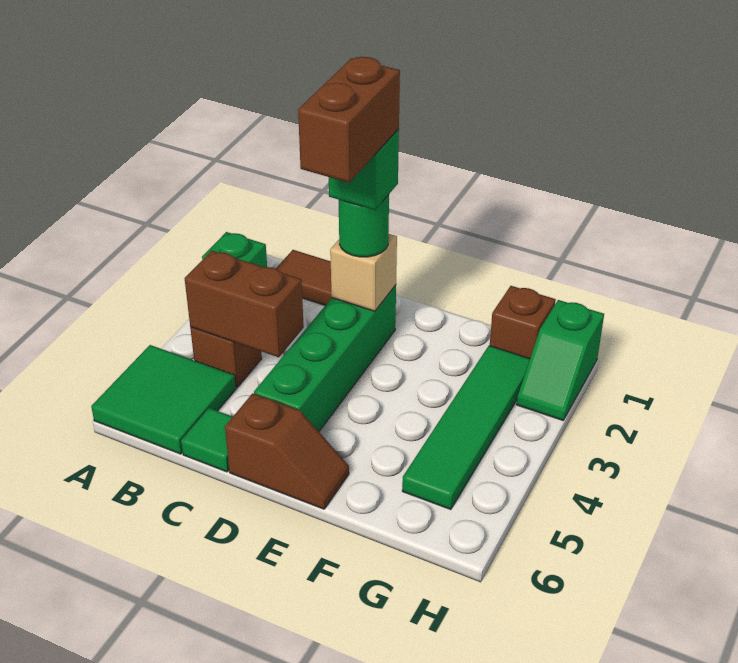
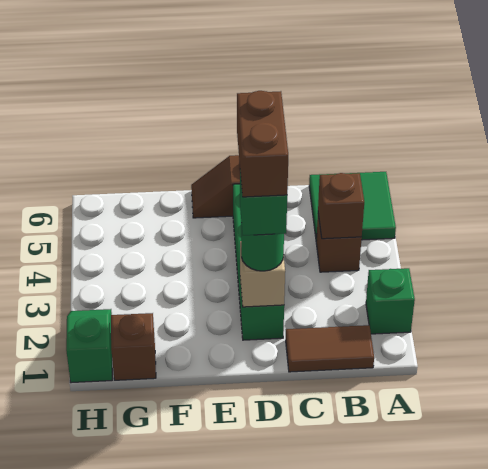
brown brick B4:C4 level 2 -> brown brick B4 level 2
green tile C6 level 1 -> none
green tile G2:G5 level 1 -> none

